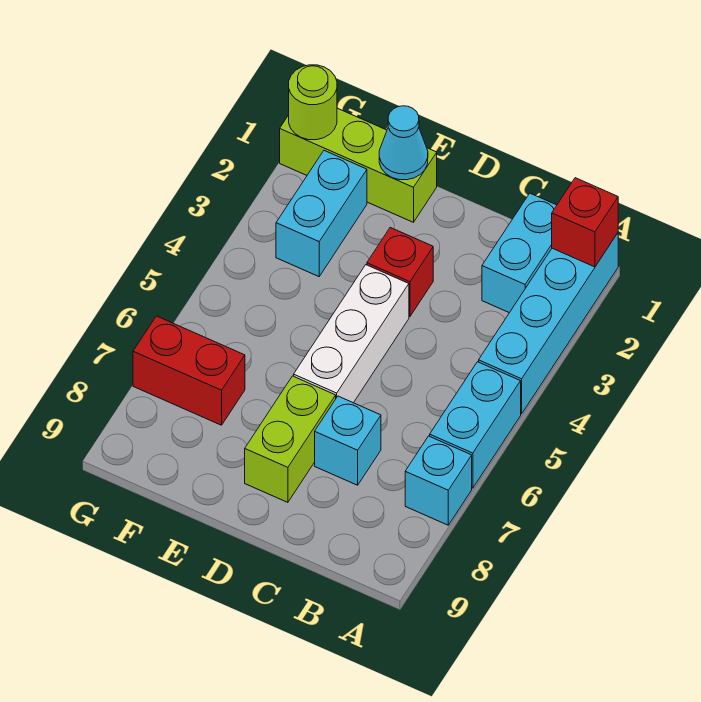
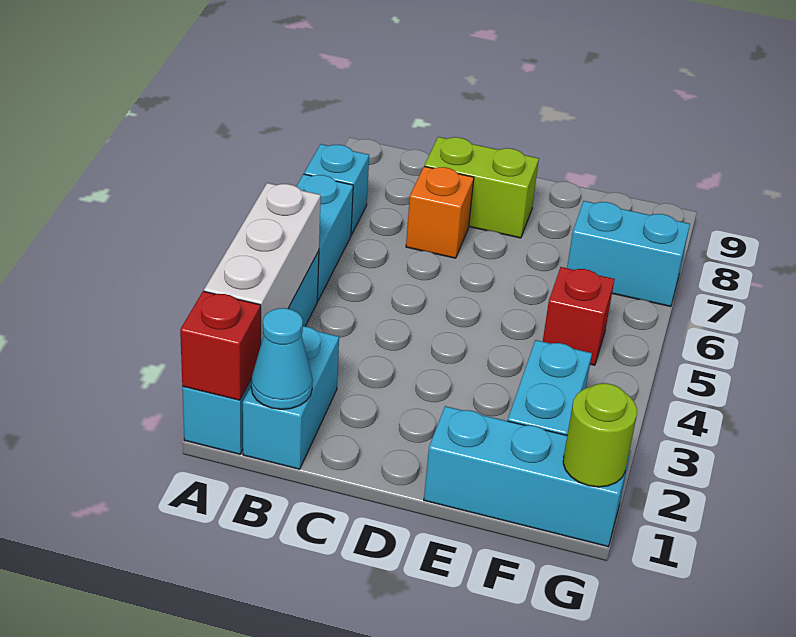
cyan brick C7 level 1 -> orange brick C7 level 1
red brick D3 level 1 -> red brick F5 level 1
white brick D4:D6 level 1 -> white brick A2:A4 level 2
lime brick D7:D8 level 1 -> lime brick C8:D8 level 1
lime brick E1:G1 level 1 -> cyan brick E1:G1 level 1
cyan cone E1 level 2 -> cyan cone B1 level 2
red brick F7:G7 level 1 -> cyan brick F7:G7 level 1

